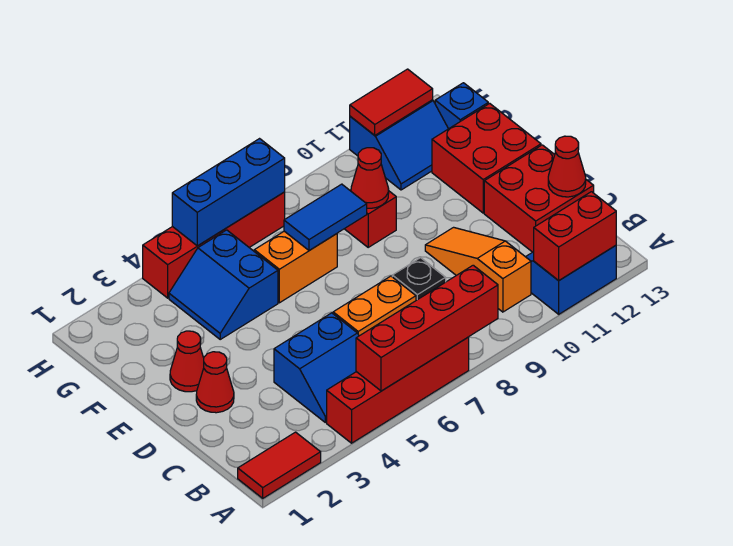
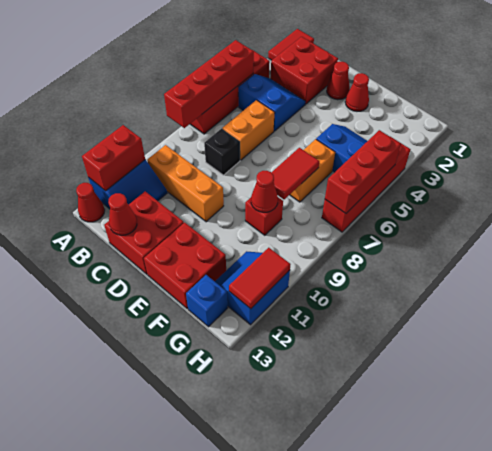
none -> red cone A13 level 1
none -> red brick B2:C3 level 1
blue slope B4:C5 level 1 top C -> blue slope B4:C5 level 1 top 5
orange slope B10:D10 level 1 top B -> orange brick B10:D10 level 1
blue tile F7:F8 level 2 -> red tile F7:F8 level 2
blue brick H5:H7 level 2 -> red brick H5:H7 level 2

